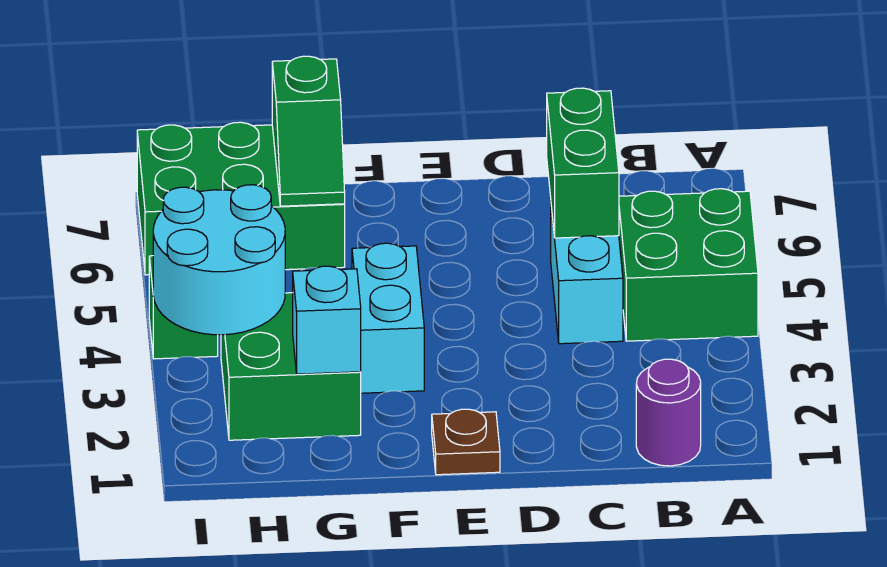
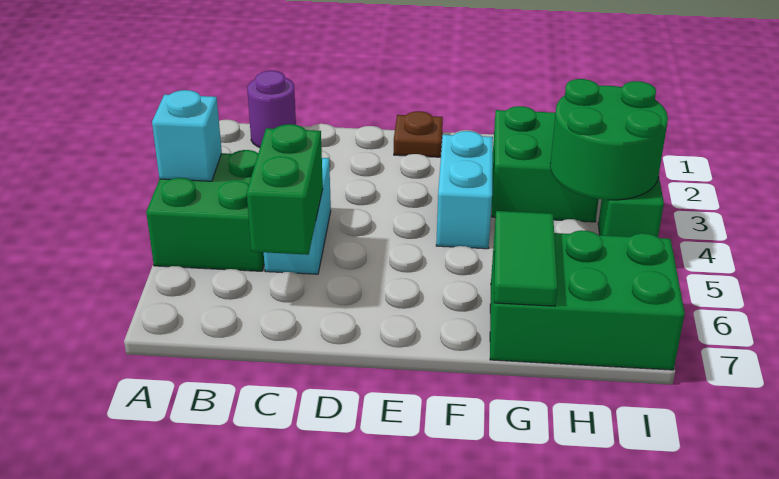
cyan brick G2 level 2 -> cyan brick A4 level 2
green slope G6:G7 level 2 top 7 -> green tile G6:G7 level 2
cyan round brick H3:I4 level 2 -> green round brick H3:I4 level 2

